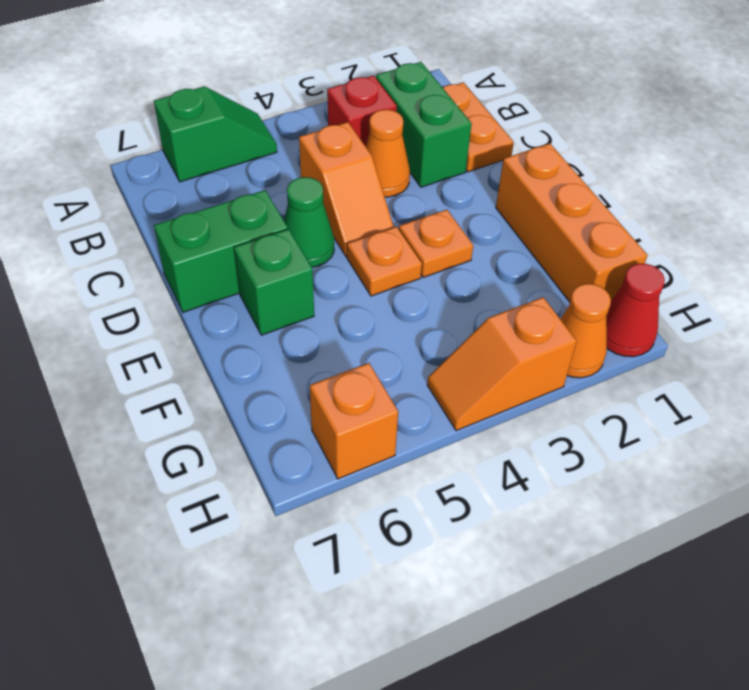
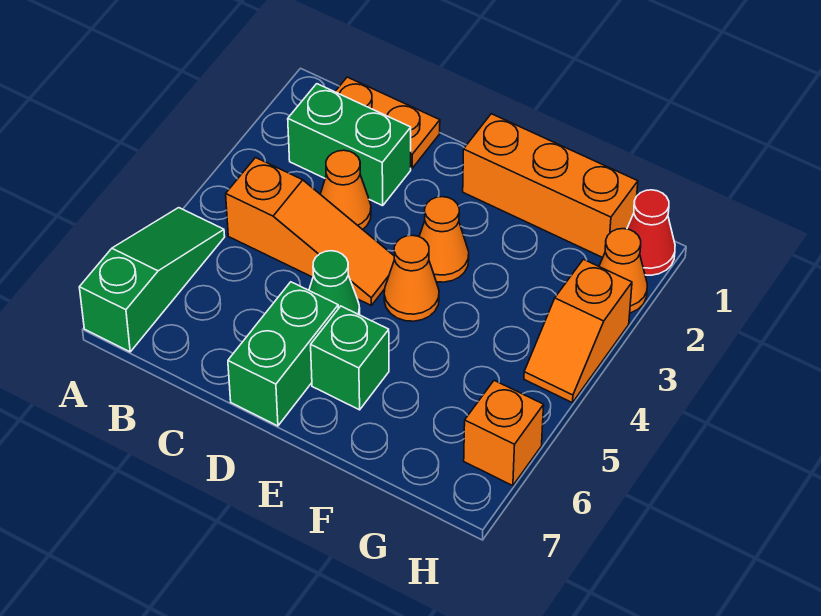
green slope A5:A6 level 1 top 6 -> green slope A5:A7 level 1 top 7
red brick B3 level 1 -> none
orange slope C4:D4 level 1 top C -> orange slope B4:D4 level 1 top B
orange plate E3 level 1 -> orange cone E3 level 1
orange plate E4 level 1 -> orange cone E4 level 1

